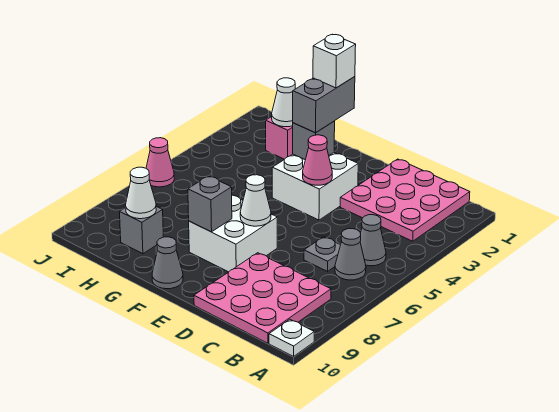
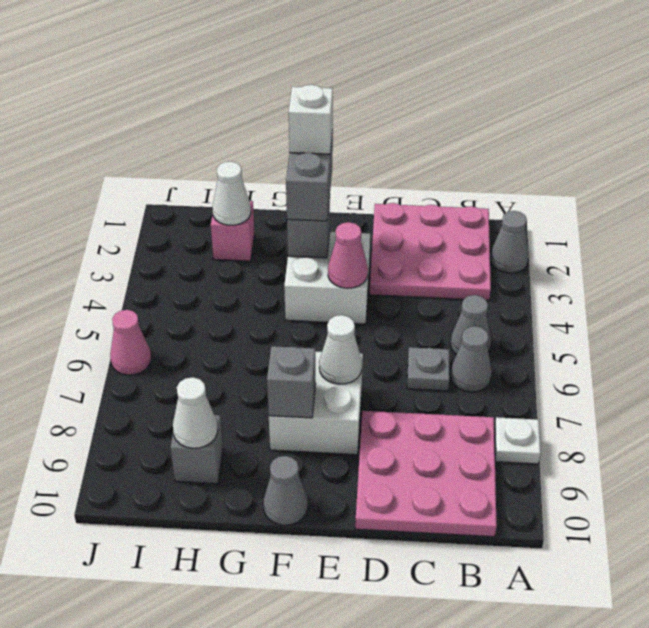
none -> grey cone A2 level 1
white plate A10 level 1 -> white plate A8 level 1

